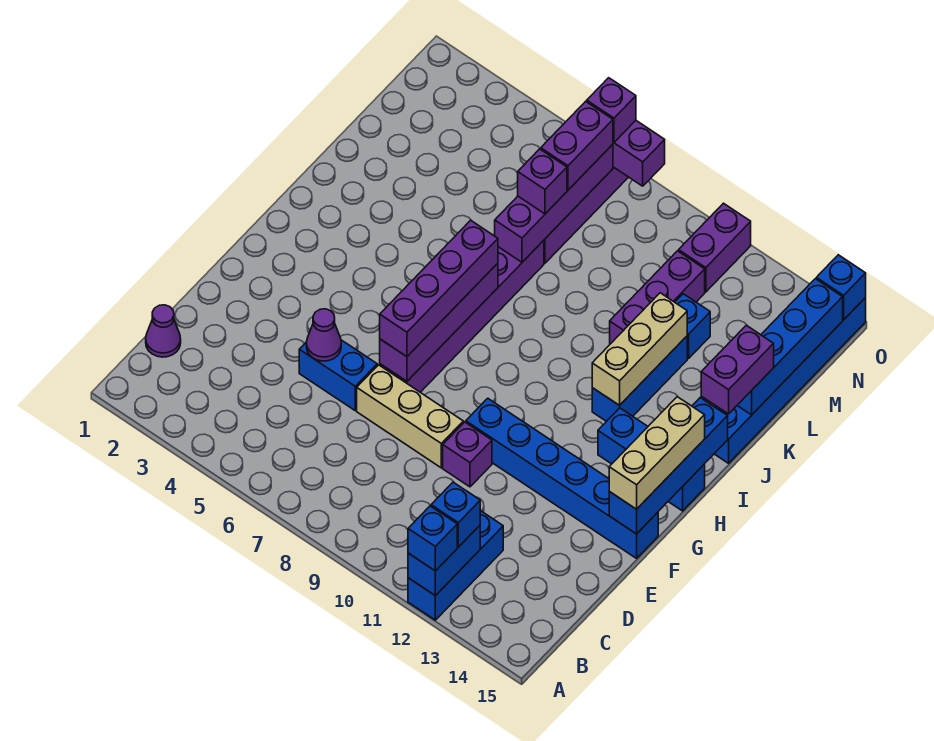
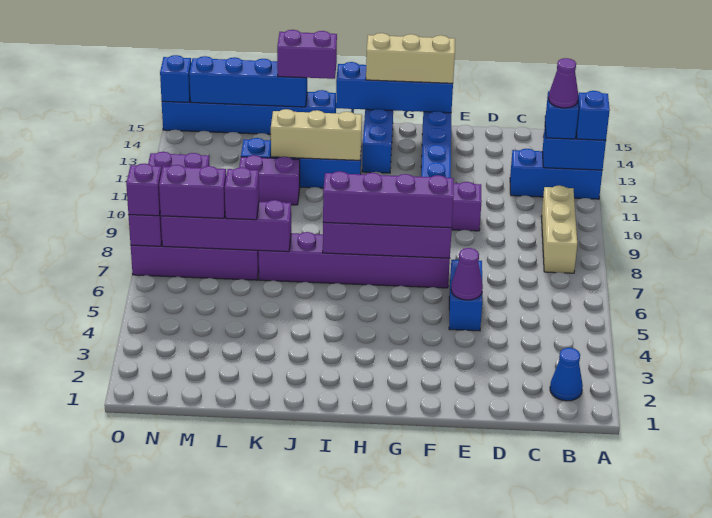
none -> blue cone B2 level 1
purple cone C1 level 1 -> purple cone B12 level 4
tan brick E7:E9 level 1 -> tan brick B8:B10 level 1
purple brick K11:M11 level 1 -> purple brick K11:L11 level 1

